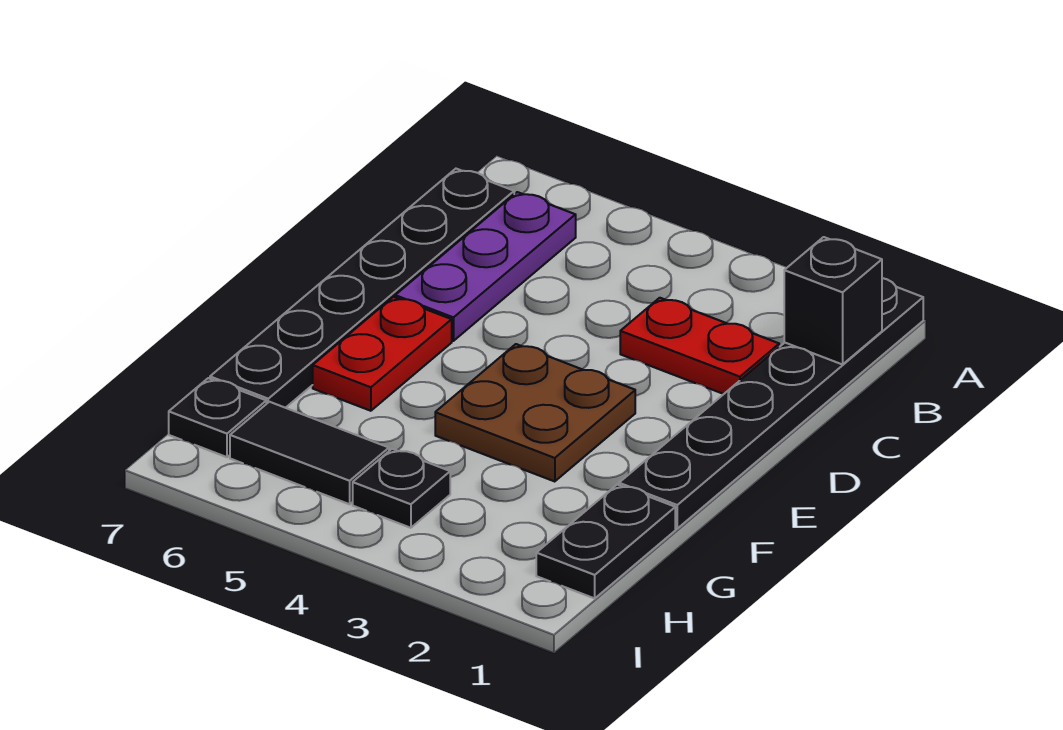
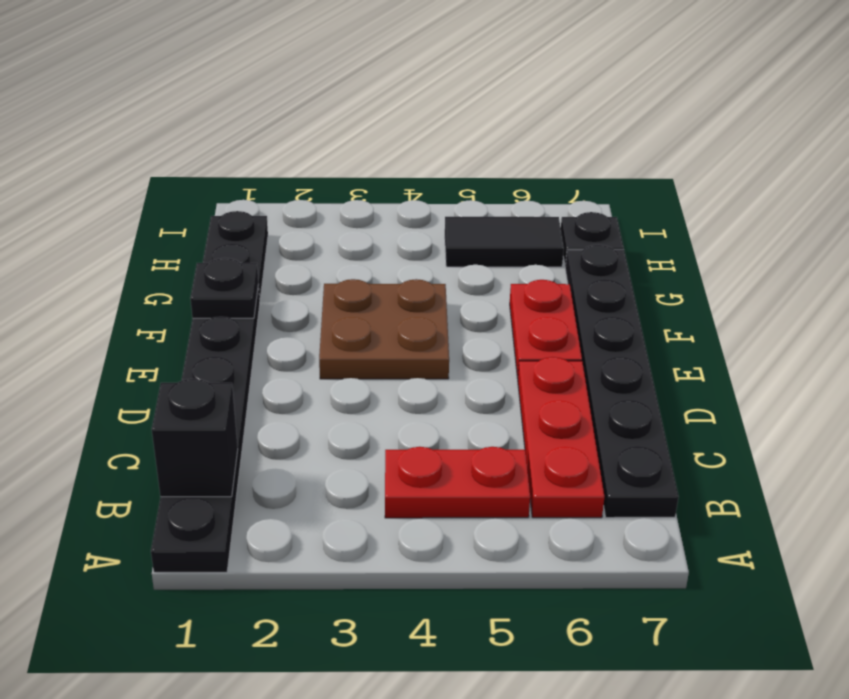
purple plate B6:D6 level 1 -> red plate B6:D6 level 1
red plate C2:C3 level 1 -> red plate B4:B5 level 1
black plate H4 level 1 -> black plate F1 level 2

